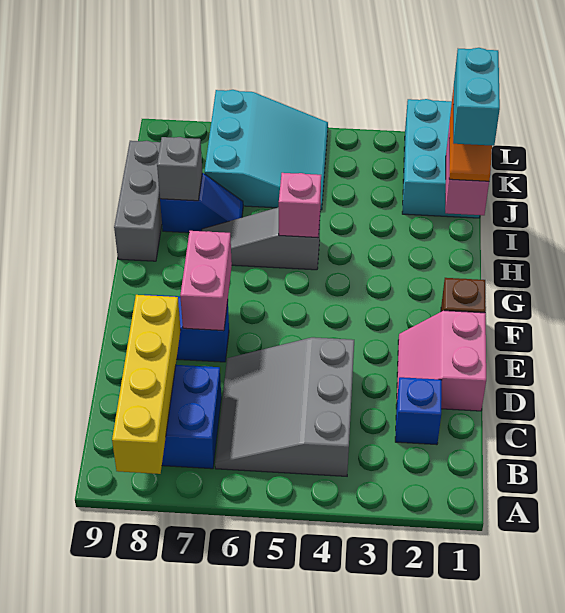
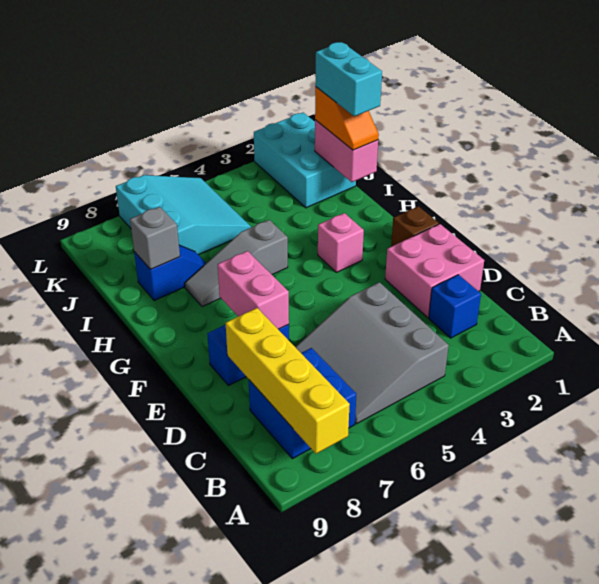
pink slope D1:E2 level 1 top 1 -> pink brick D1:E2 level 1
pink brick H5 level 2 -> pink brick G3 level 1
grey brick H9:J9 level 1 -> none

